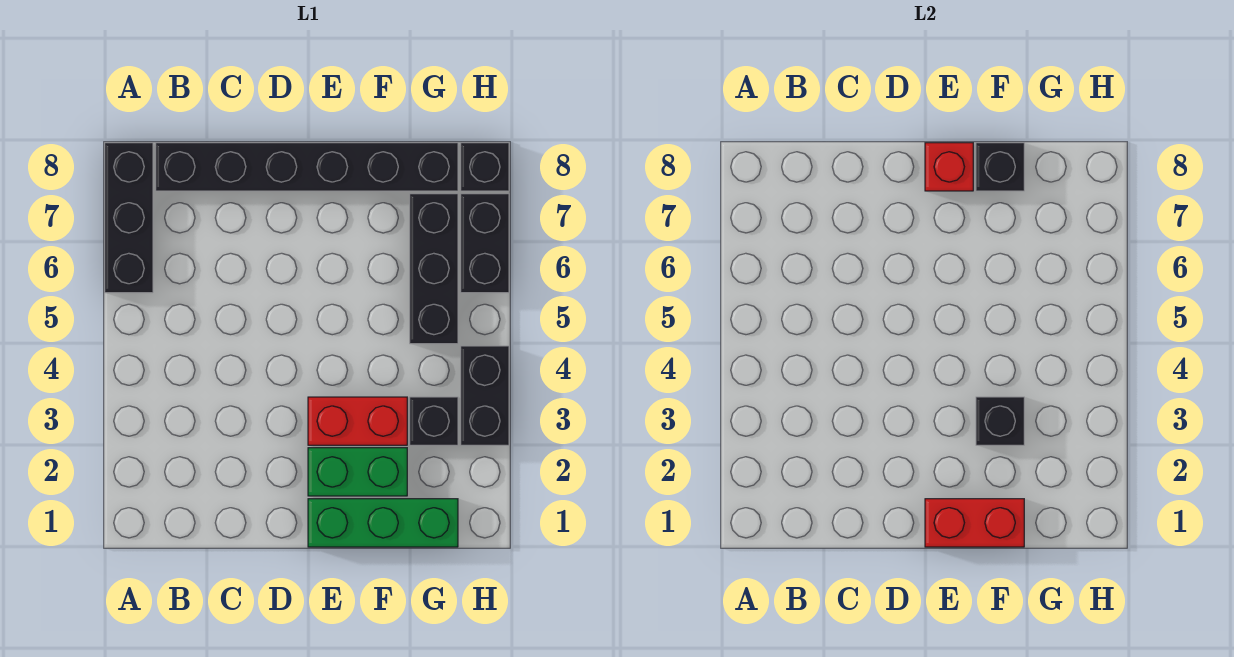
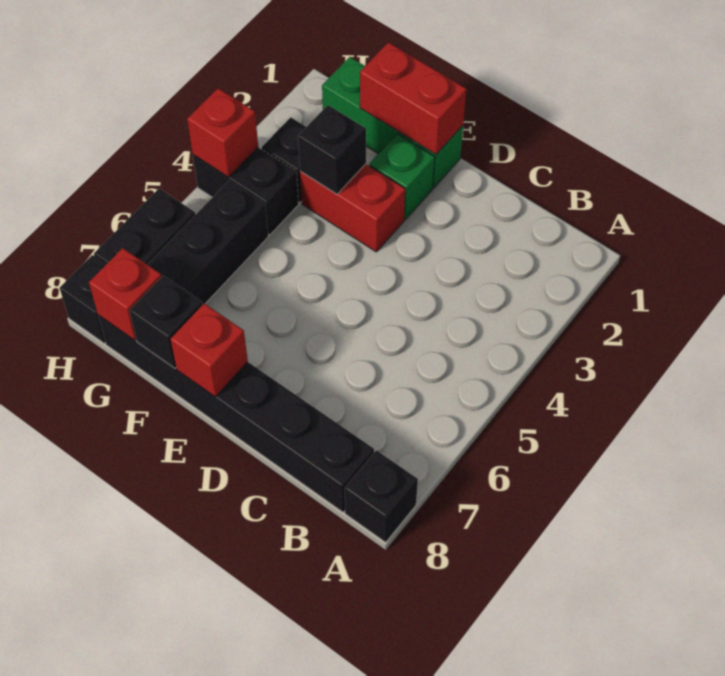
black brick A6:A8 level 1 -> black brick A8 level 1
green brick E2:F2 level 1 -> green brick E2 level 1
none -> red brick G8 level 2
black brick H3:H4 level 1 -> black brick G4:H4 level 1
none -> red brick H4 level 2

